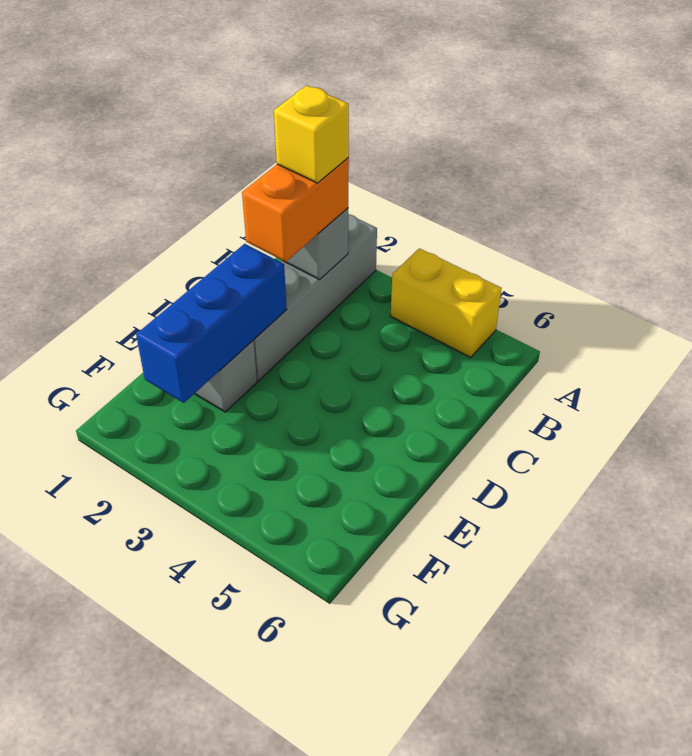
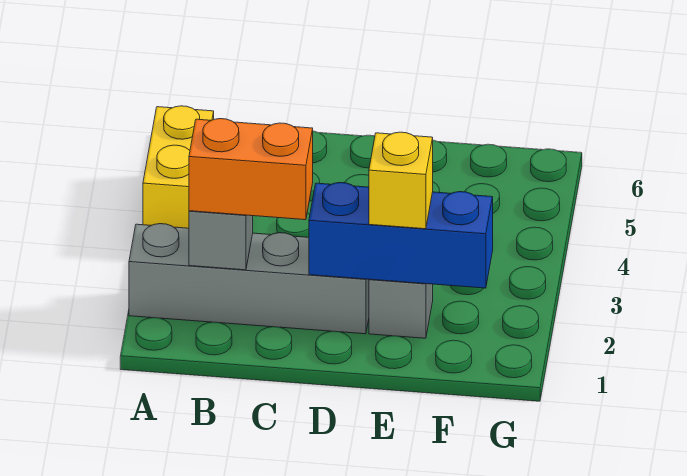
yellow brick B2 level 4 -> yellow brick E2 level 3

